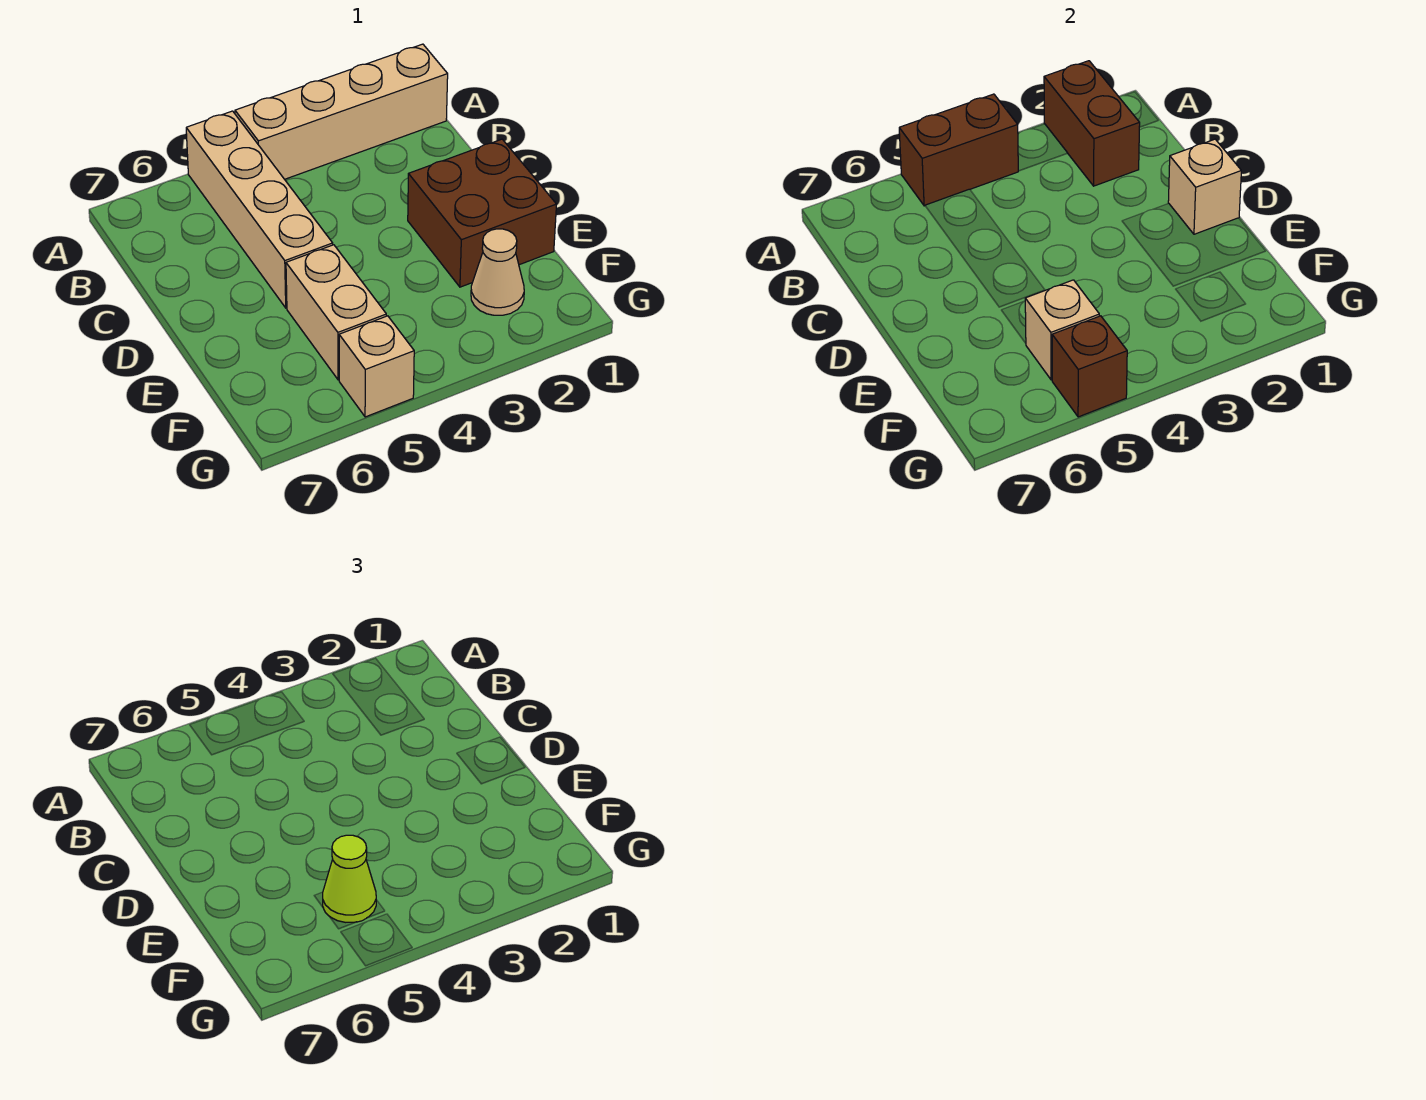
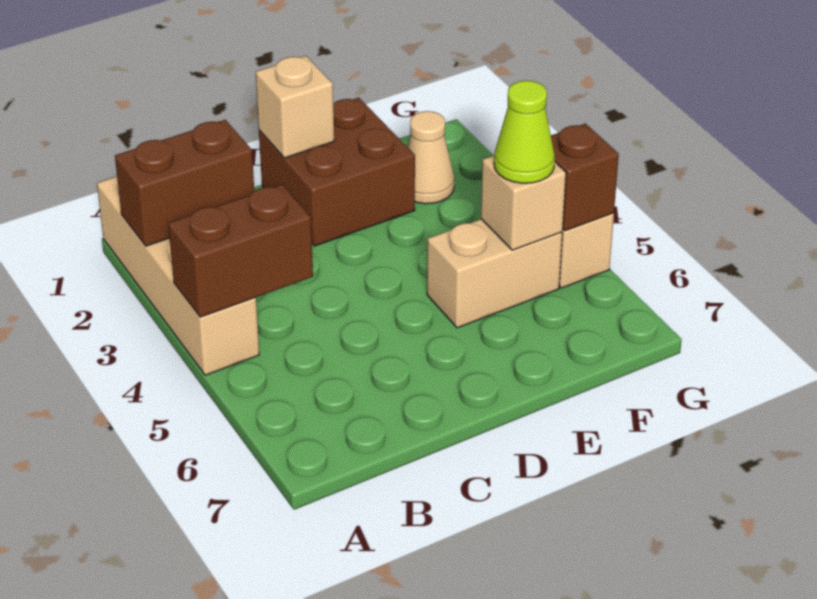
brown brick A4:A5 level 2 -> brown brick A4:B4 level 2
tan brick A5:D5 level 1 -> none

